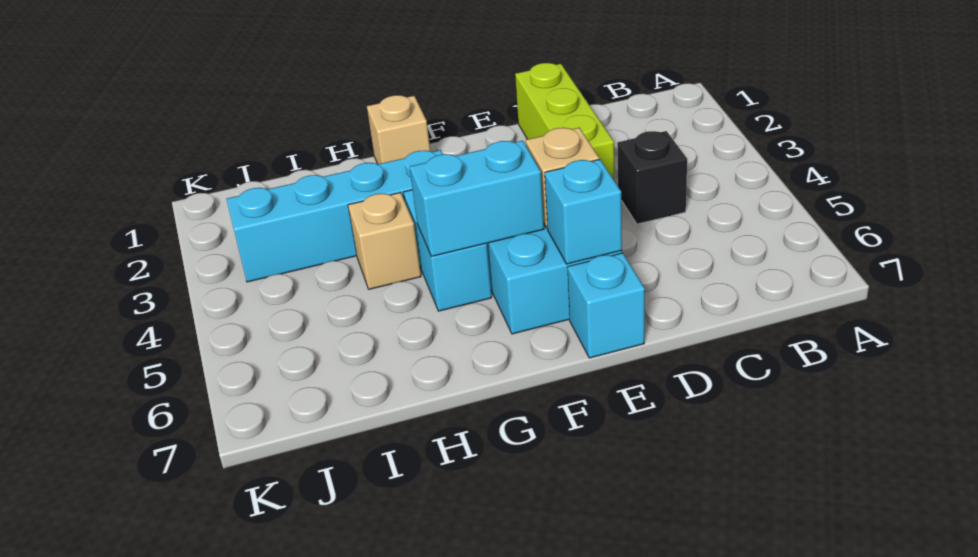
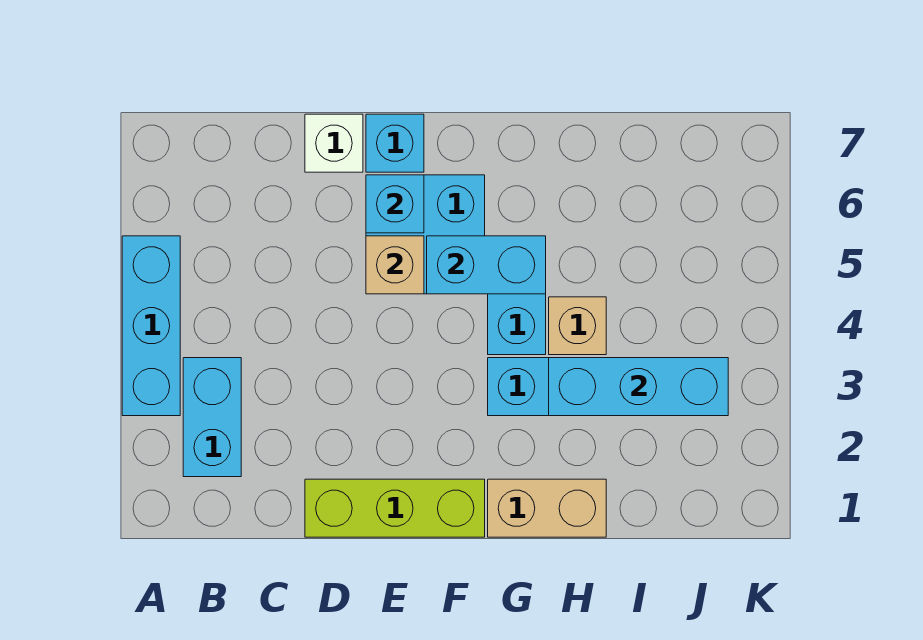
none -> cyan brick A3:A5 level 1
none -> cyan brick B2:B3 level 1
black brick C4 level 1 -> none
lime brick D1:D3 level 1 -> lime brick D1:F1 level 1
none -> white brick D7 level 1
tan brick G1 level 1 -> tan brick G1:H1 level 1
none -> cyan brick H3:J3 level 2

